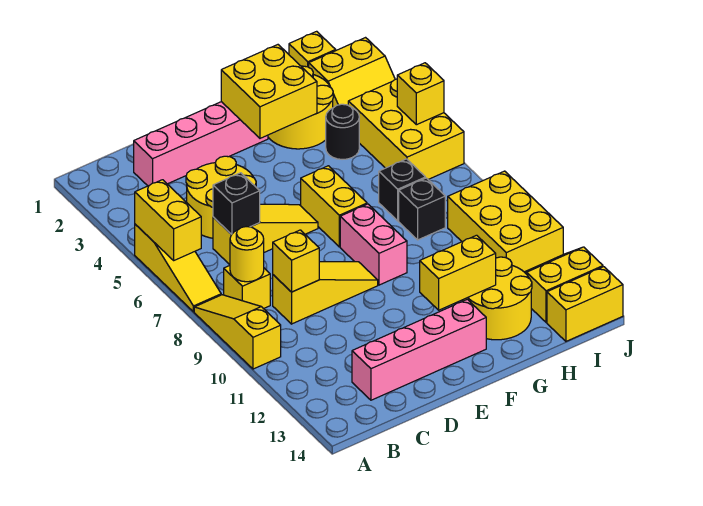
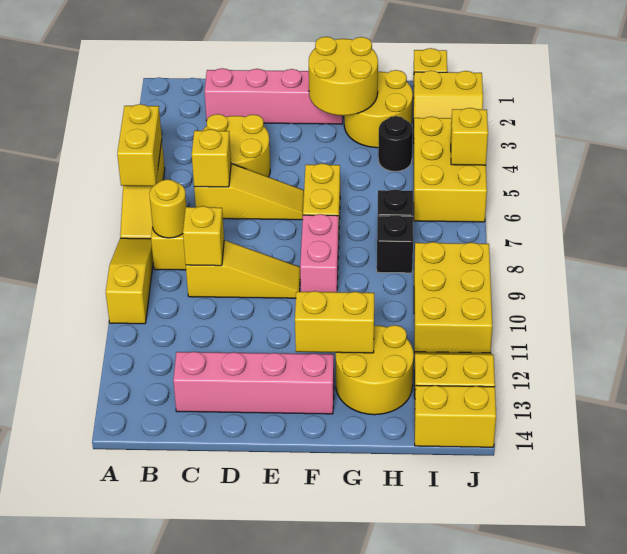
black brick C6 level 2 -> yellow brick C6 level 2
yellow brick F2:G3 level 2 -> yellow round brick F2:G3 level 2

